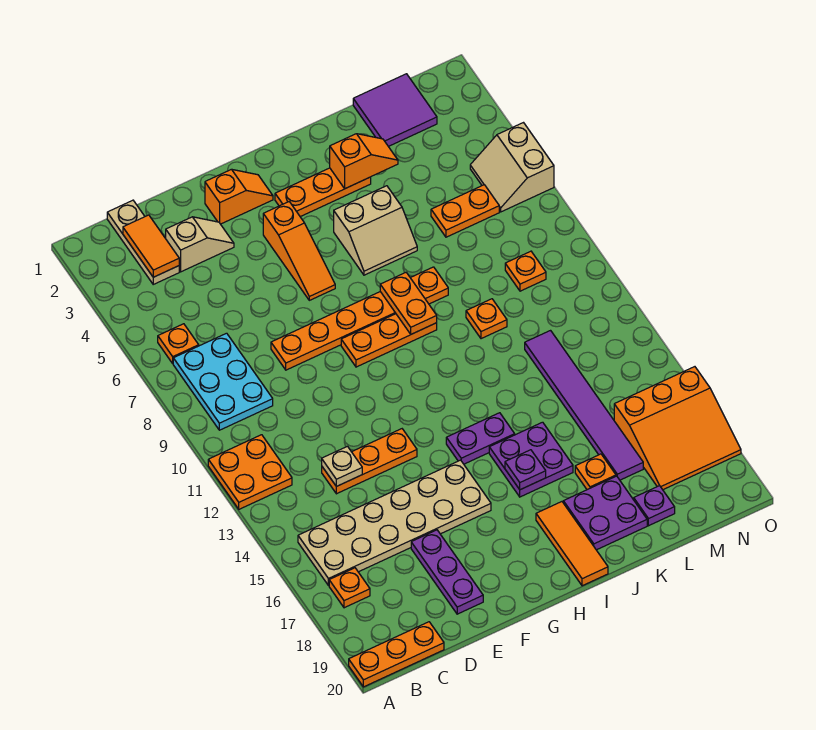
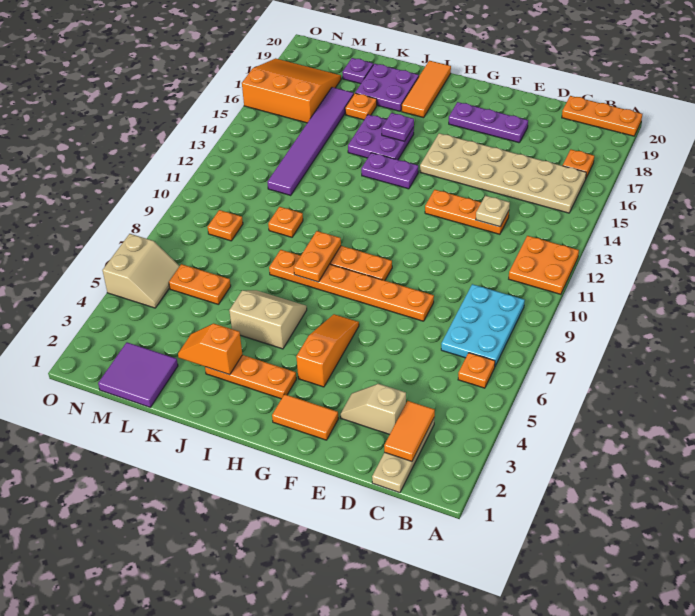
purple plate E17:E19 level 1 -> purple plate E18:G18 level 1
orange slope F2:G2 level 1 top F -> orange tile F2:G2 level 1

